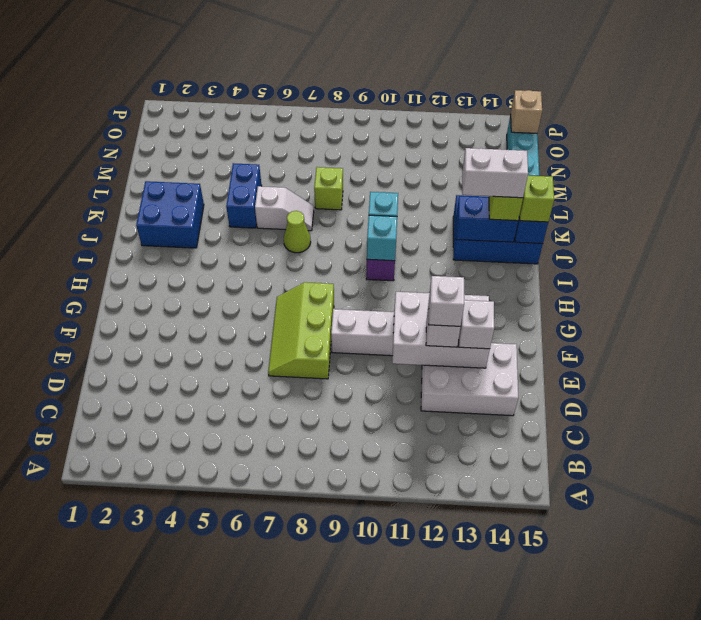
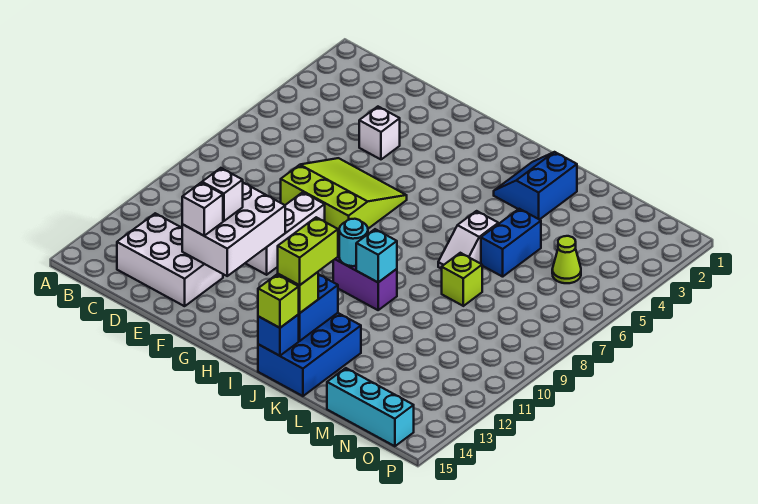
white brick D12:E14 level 1 -> white brick C13:E14 level 1
lime slope E7:G8 level 1 top 8 -> lime slope E6:G8 level 1 top 8
white brick E12 level 4 -> white brick E4 level 1
cyan brick I10 level 2 -> cyan round brick I10 level 2
blue brick J2:K3 level 1 -> blue slope J2:K3 level 1 top K
lime cone J7 level 1 -> lime cone N5 level 1
white brick J13:J14 level 4 -> lime brick J13:J14 level 4
blue brick K5:L5 level 1 -> blue brick L5:L6 level 1
tan brick O15 level 2 -> none

